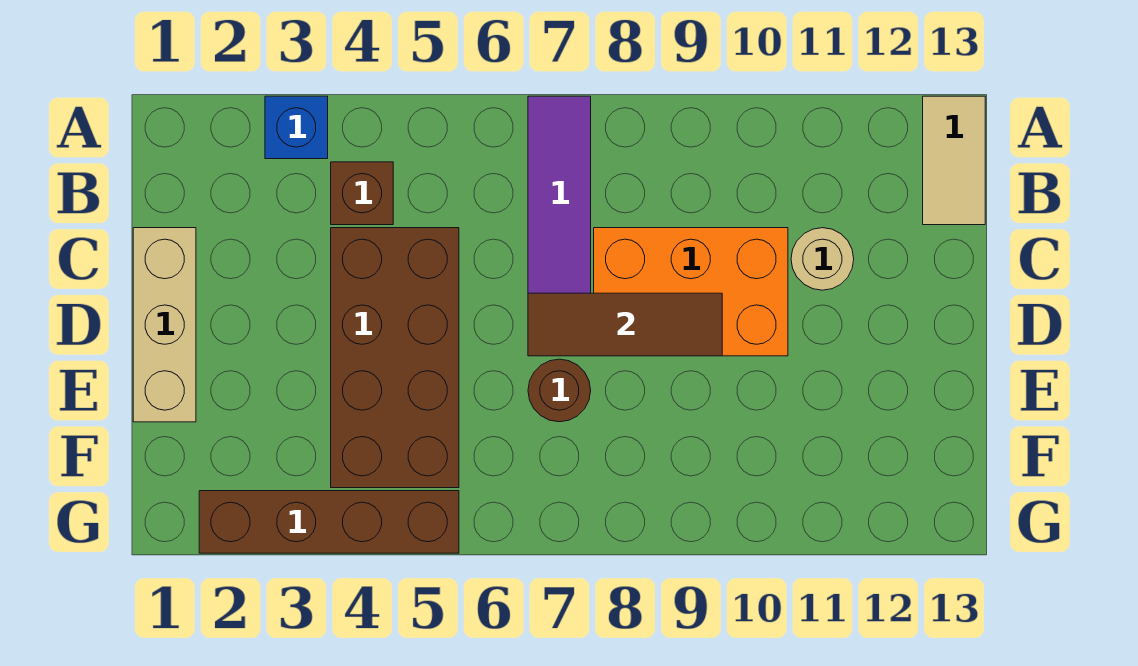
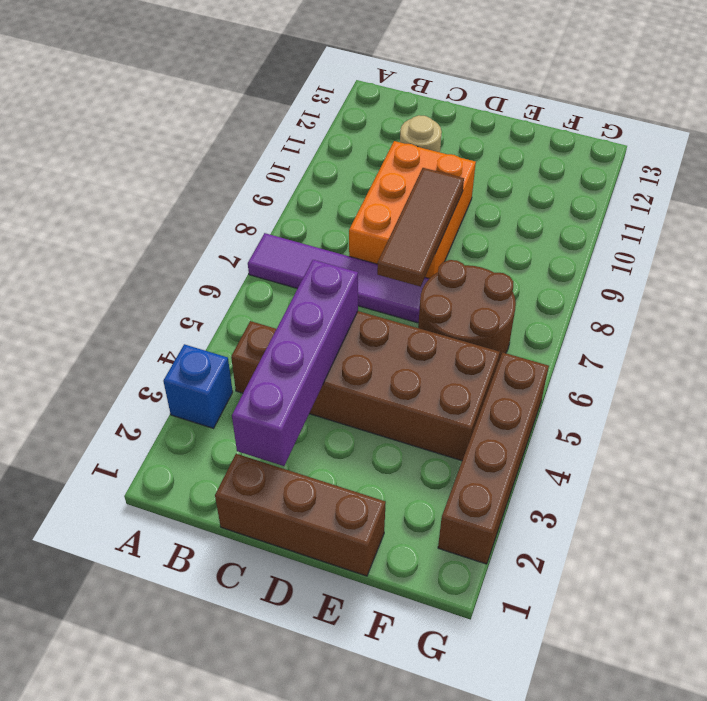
tan tile A13:B13 level 1 -> none
tan brick C1:E1 level 1 -> brown brick C1:E1 level 1
none -> purple brick C2:C5 level 2
brown round brick E7 level 1 -> brown round brick E6:F7 level 1

